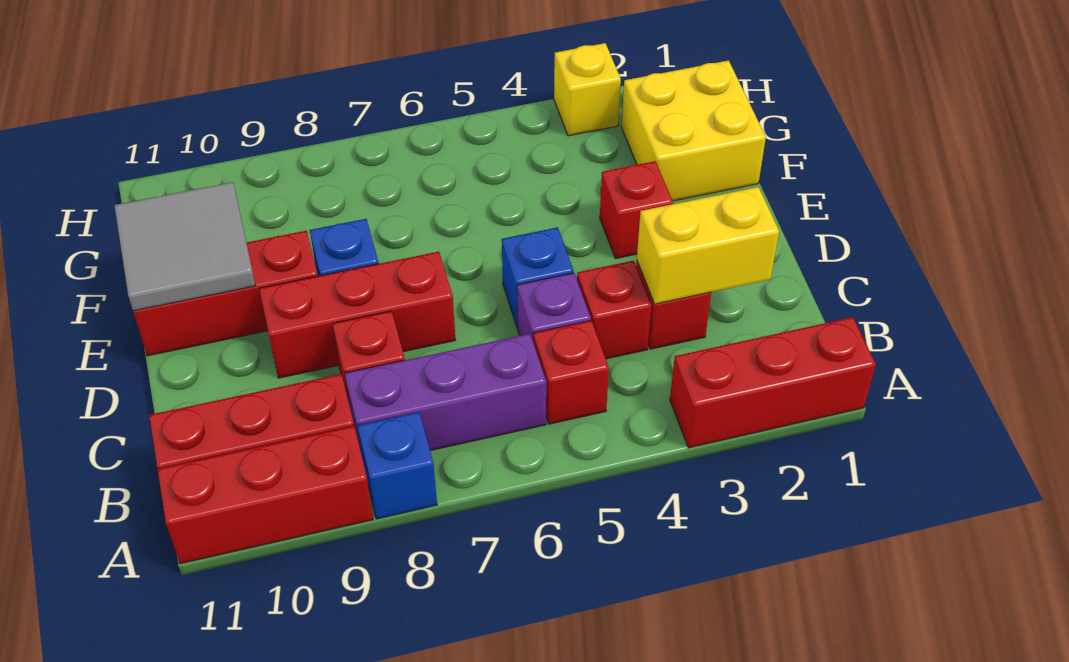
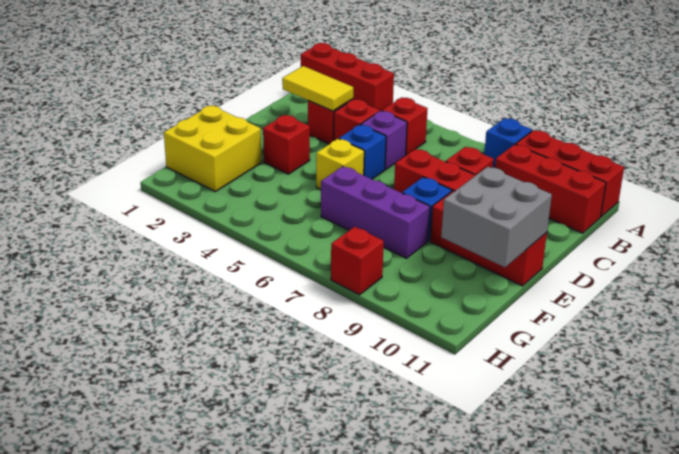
purple brick B6:B8 level 1 -> purple brick F6:F8 level 1
yellow brick C2:C3 level 2 -> yellow tile C2:C3 level 2
grey tile E10:F11 level 2 -> grey brick E10:F11 level 2
yellow brick H3 level 1 -> yellow brick E5 level 1
none -> red brick H8 level 1

